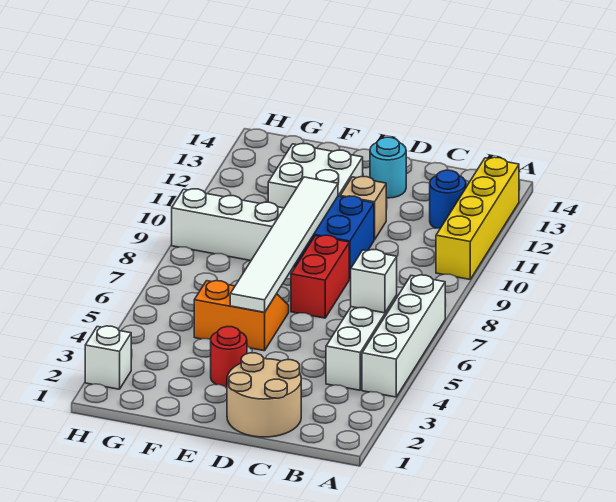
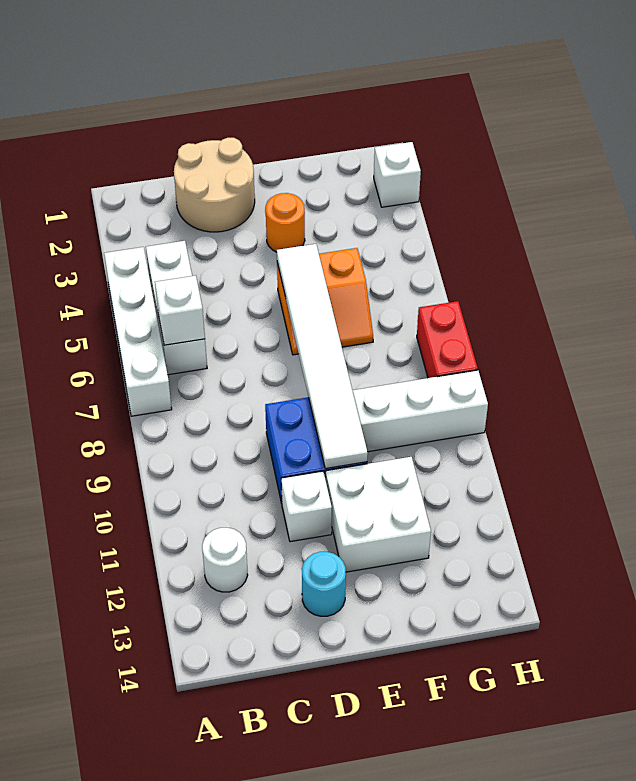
yellow brick A10:A13 level 1 -> none
blue round brick B12 level 1 -> white round brick B12 level 1
red brick D7:D8 level 1 -> red brick H7:H8 level 1
tan brick D11 level 1 -> white brick D11 level 1
red round brick E3 level 1 -> orange round brick E3 level 1

